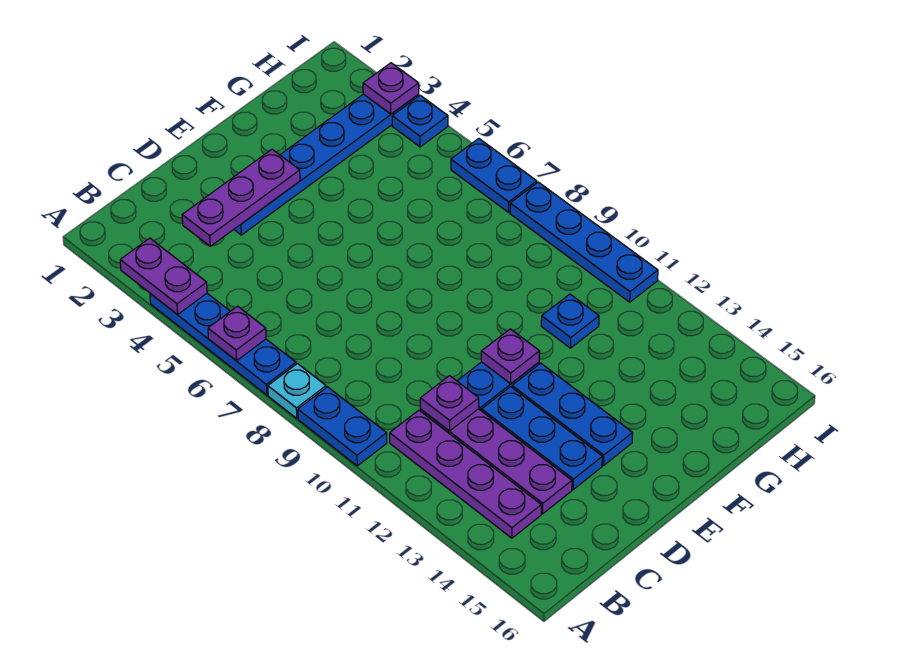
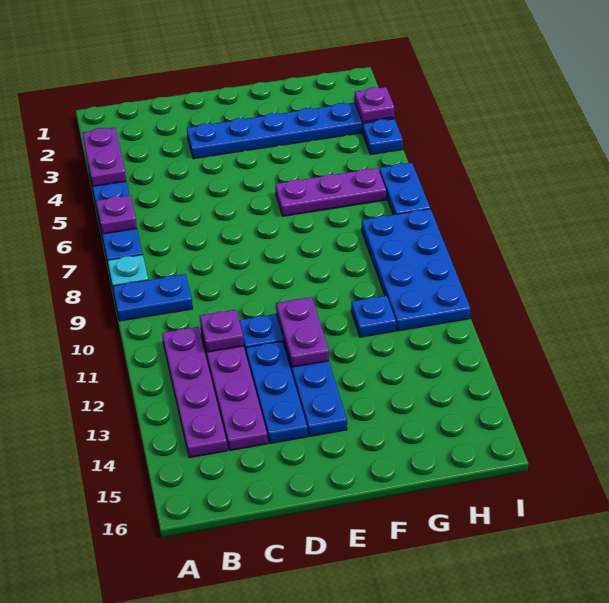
blue plate A9:A10 level 1 -> blue plate A9:B9 level 1
purple plate C3:E3 level 2 -> purple plate F6:H6 level 1
purple plate E11 level 2 -> purple plate E11:E12 level 2
blue plate I8:I11 level 1 -> blue plate H8:I11 level 1

